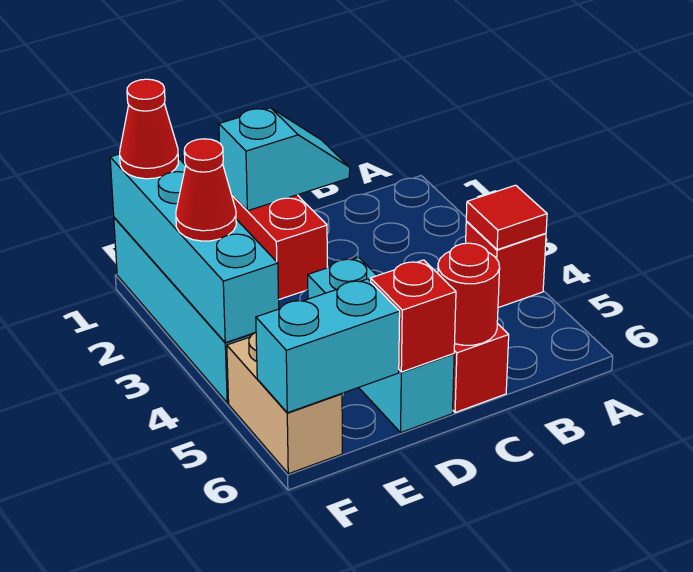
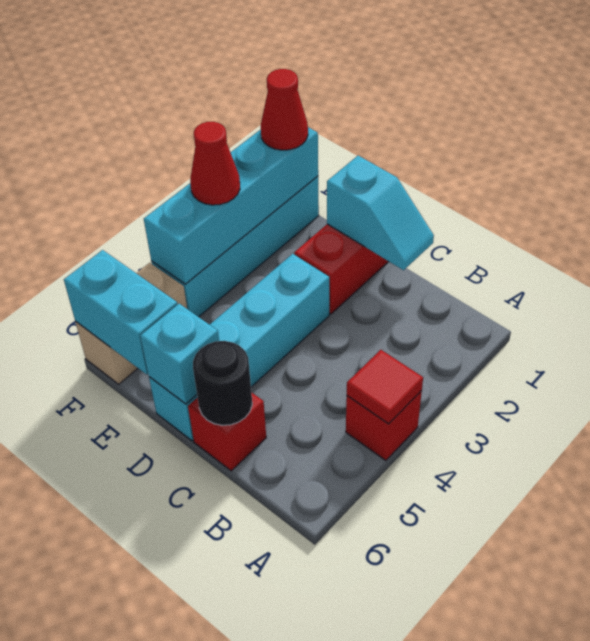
red round brick C6 level 2 -> black round brick C6 level 2
cyan brick D4:D6 level 1 -> cyan brick D3:D6 level 1
red brick D6 level 2 -> cyan brick D6 level 2

